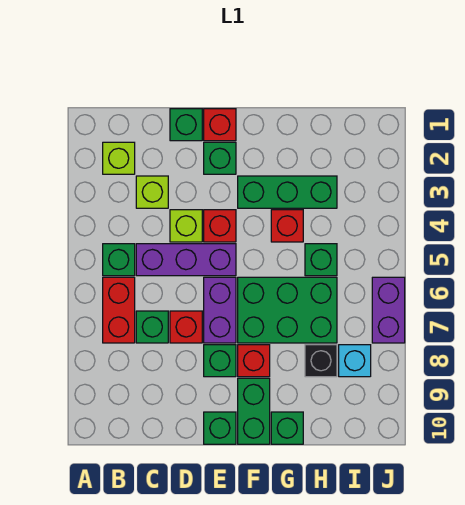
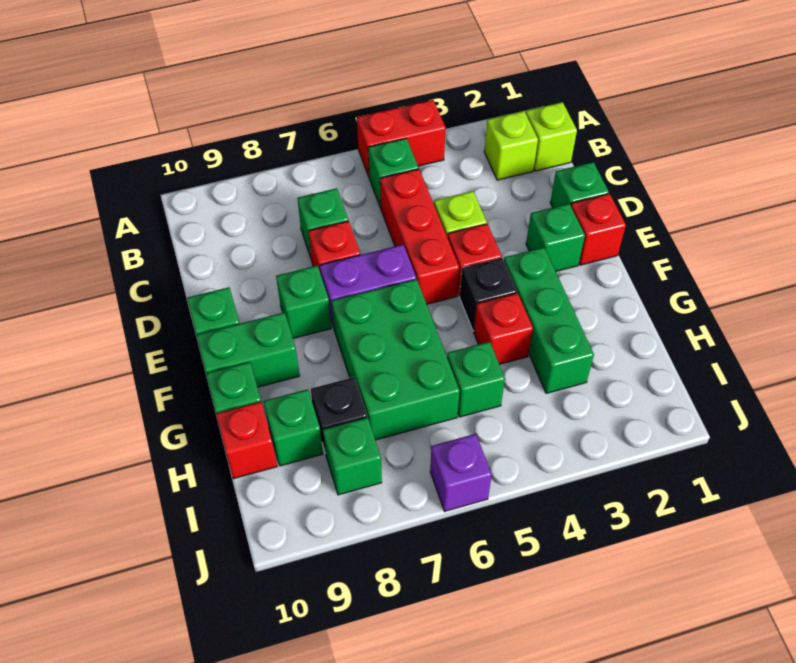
red brick B6:B7 level 1 -> red brick A4:A5 level 1
lime brick C3 level 1 -> lime brick B1 level 1
purple brick C5:E5 level 1 -> red brick C5:E5 level 1
none -> black brick F4 level 1
red brick F8 level 1 -> red brick H10 level 1
none -> green brick H9 level 1
cyan brick I8 level 1 -> green brick I8 level 1
purple brick J6:J7 level 1 -> purple brick J6 level 1

